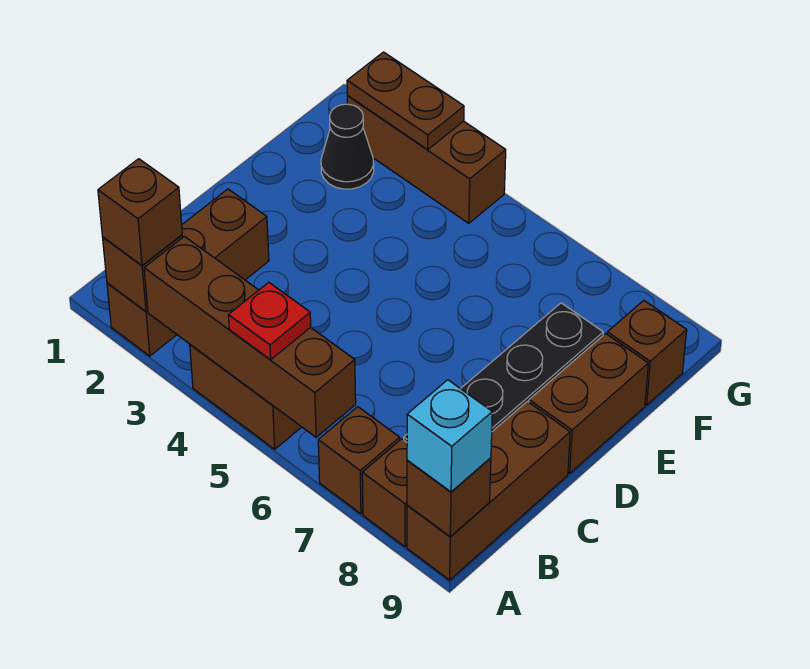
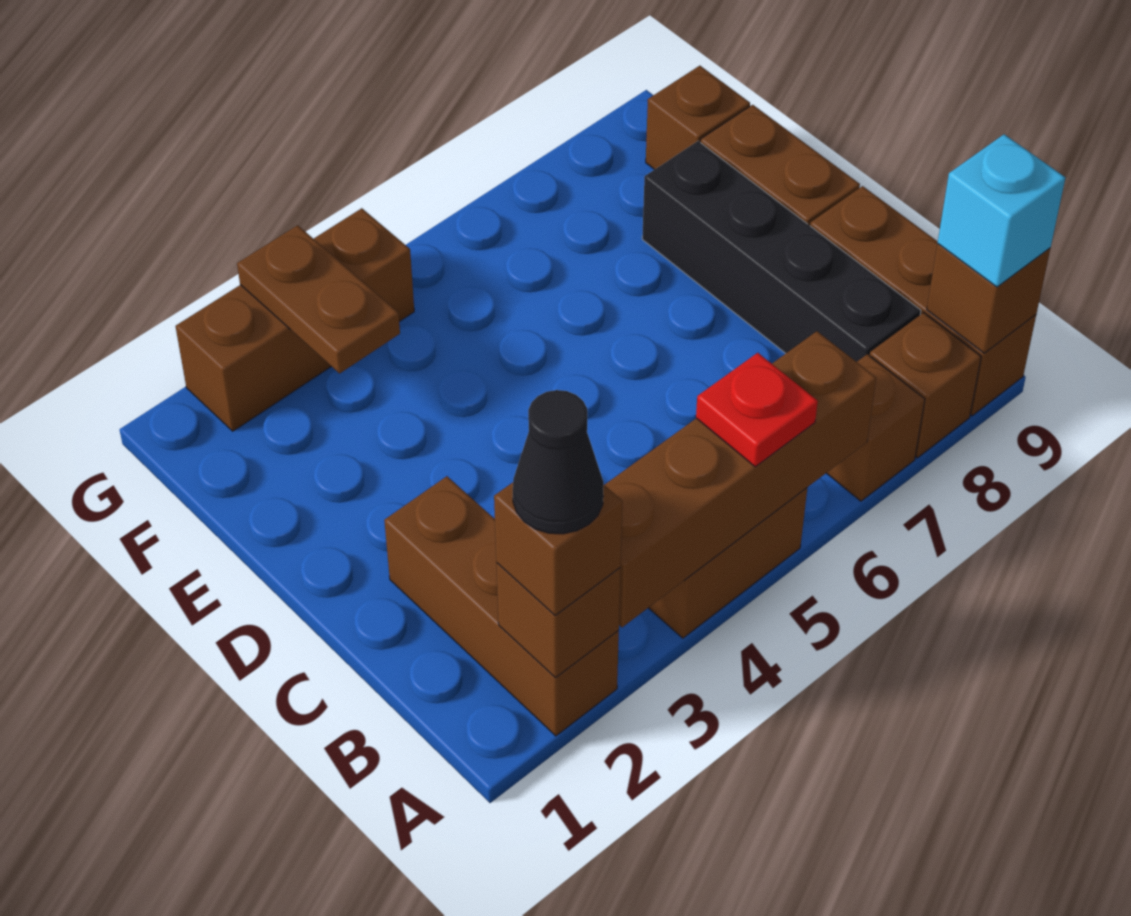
black cone F2 level 1 -> black cone A2 level 4
brown plate G2:G3 level 2 -> brown plate F3:G3 level 2

